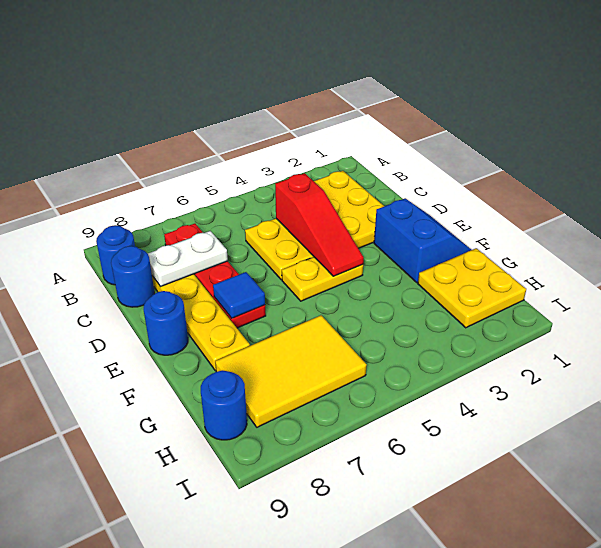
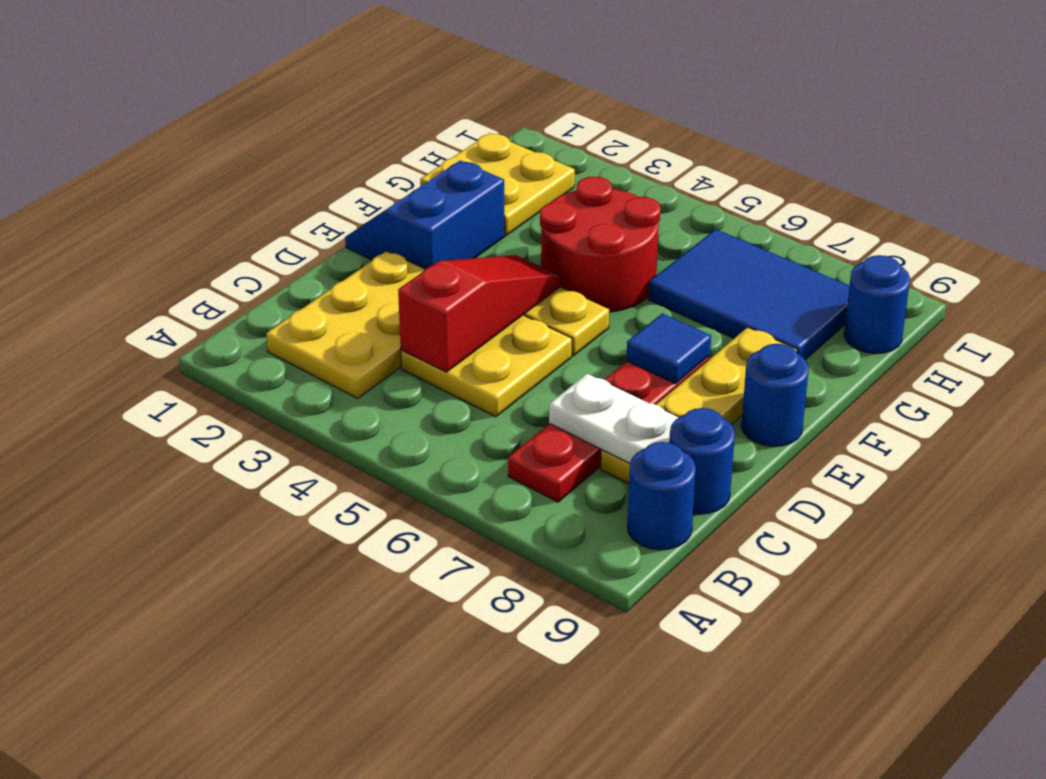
none -> red round brick F4:G5 level 1
yellow tile G6:H8 level 1 -> blue tile G6:H8 level 1

